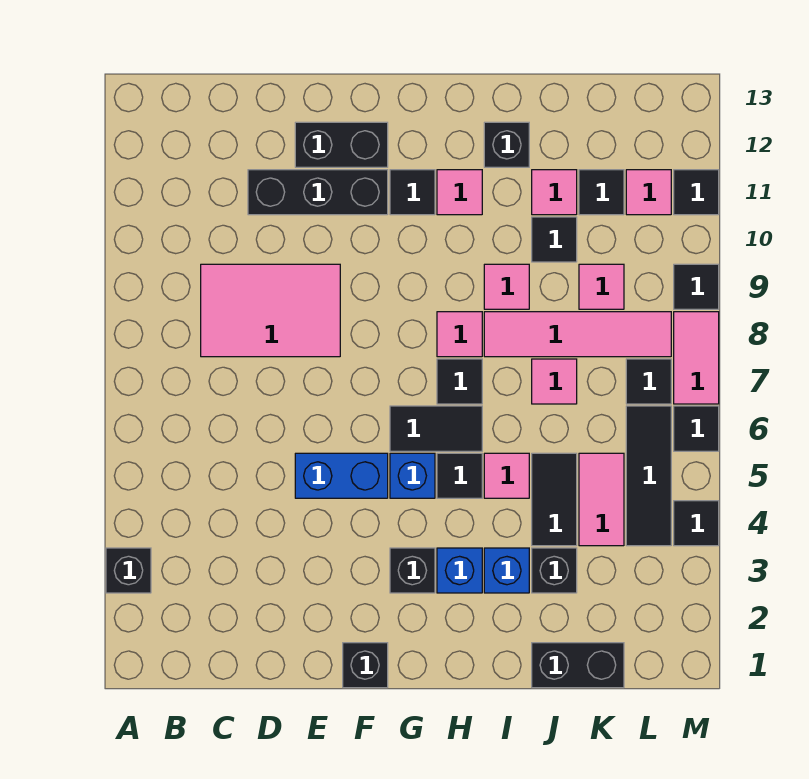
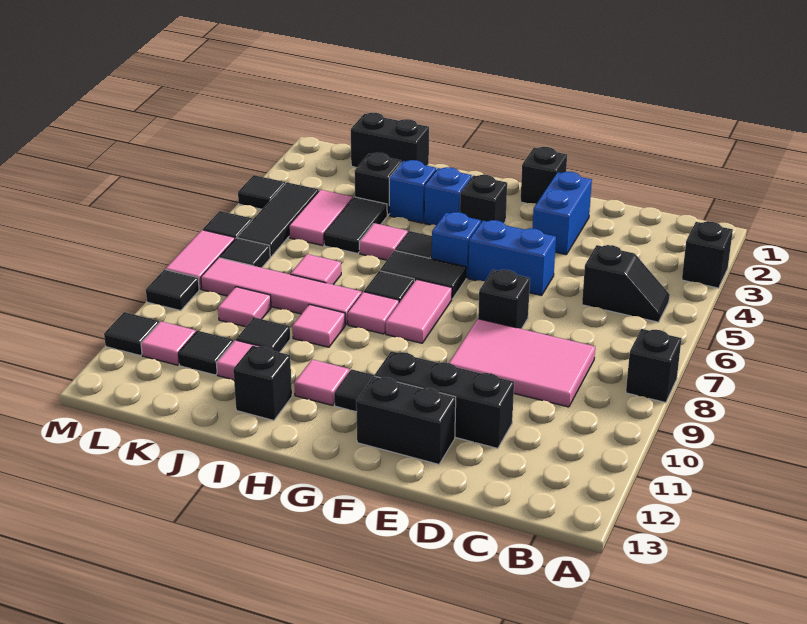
none -> black brick A8 level 1
none -> black slope B5:C5 level 1 top C
none -> blue brick E2:E3 level 1
none -> black brick E7 level 1
none -> pink tile G7:G8 level 1

